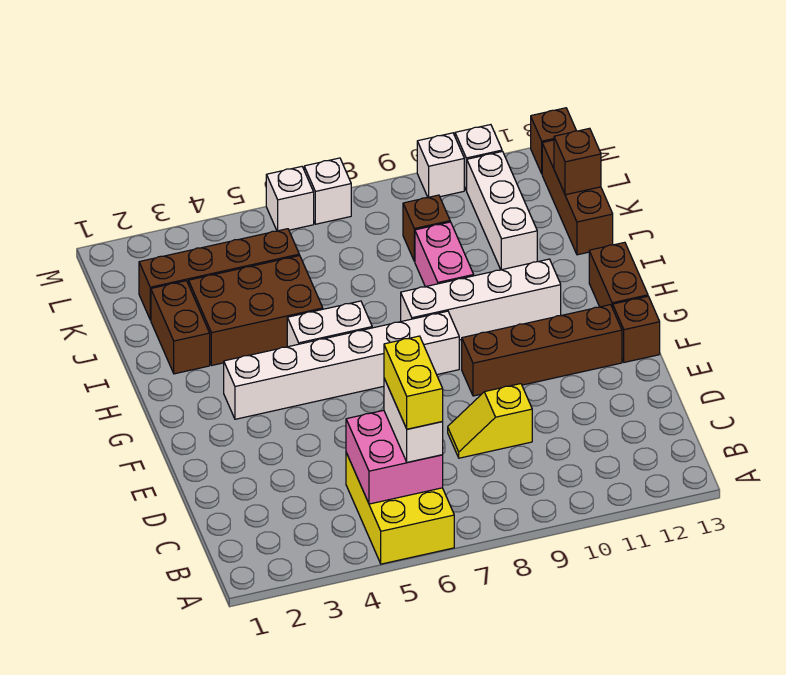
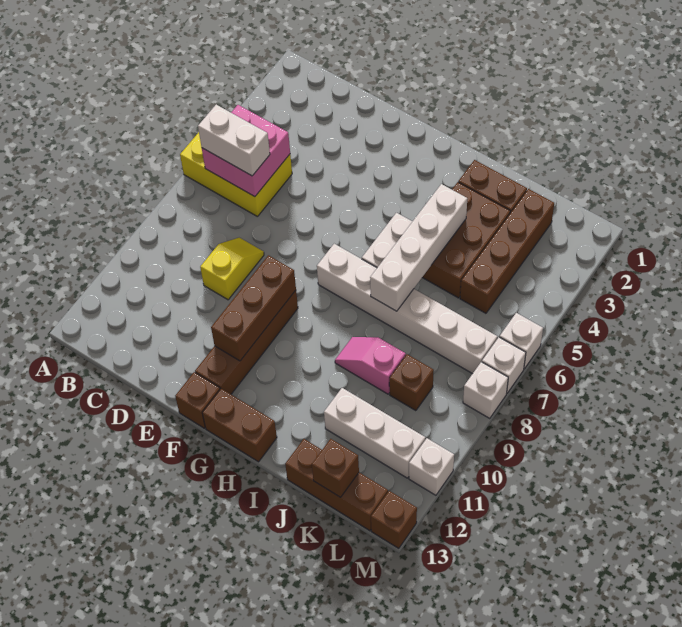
yellow brick B6:C6 level 4 -> none
none -> brown brick F9:F11 level 2
white brick G3:G8 level 1 -> white brick G7:L7 level 1
white brick H8:H11 level 1 -> white brick I4:I7 level 2
pink brick I9:J9 level 1 -> pink slope I9:J9 level 1 top J
white brick M10 level 1 -> white brick M8 level 1

